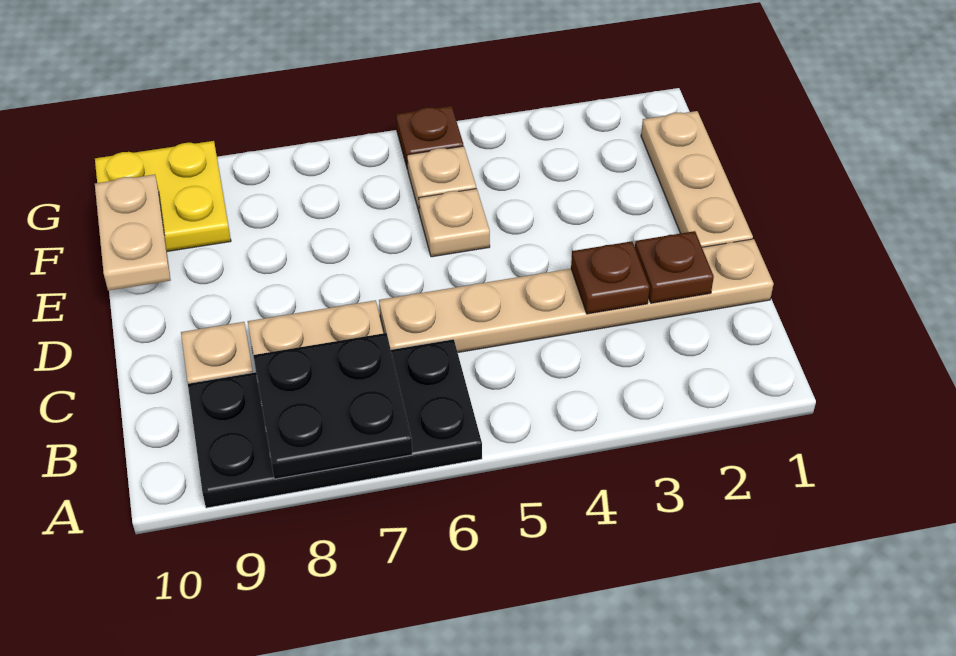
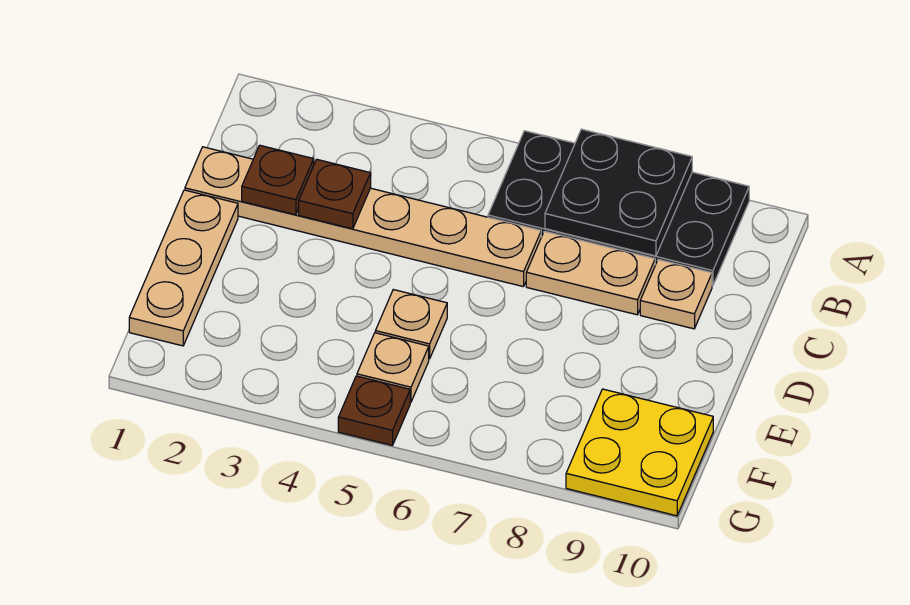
tan plate E10:F10 level 2 -> none

